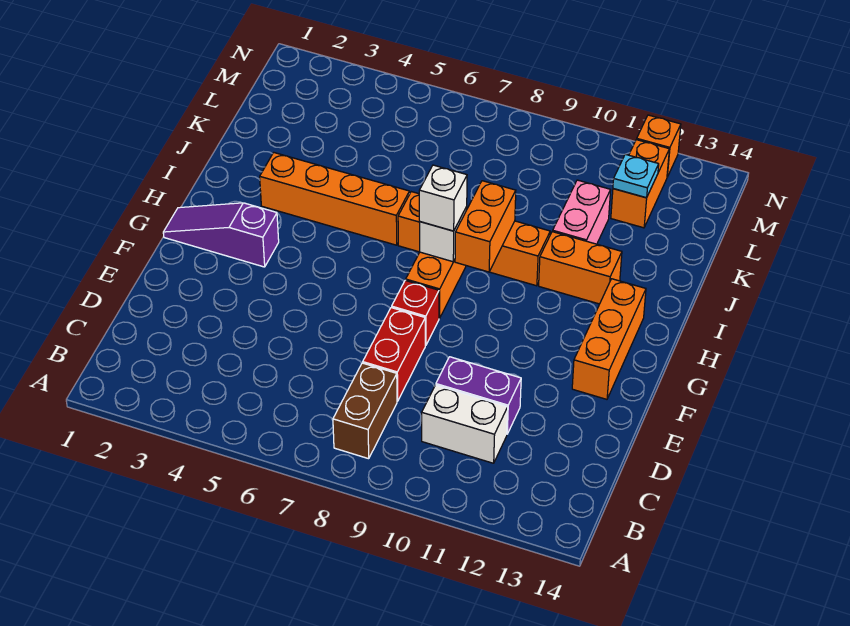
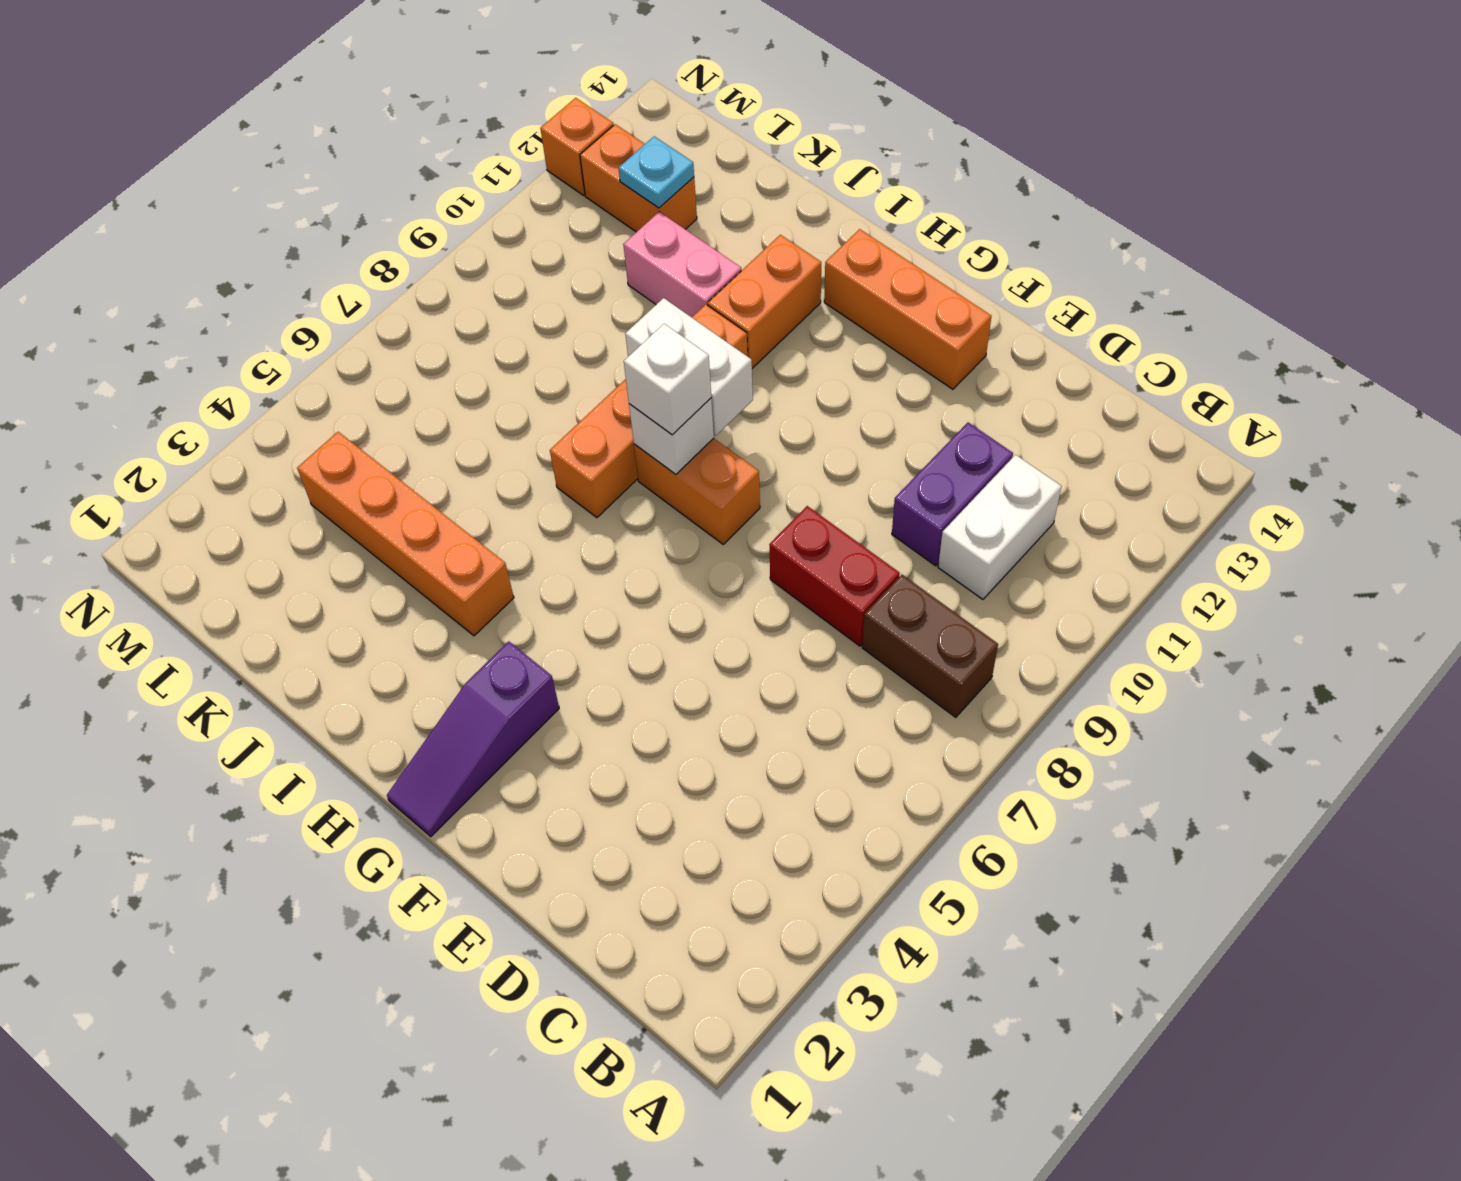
red brick F8 level 1 -> none
orange brick H9:I9 level 2 -> white brick H9:I9 level 2
orange brick I3:I6 level 1 -> orange brick I4:L4 level 1

